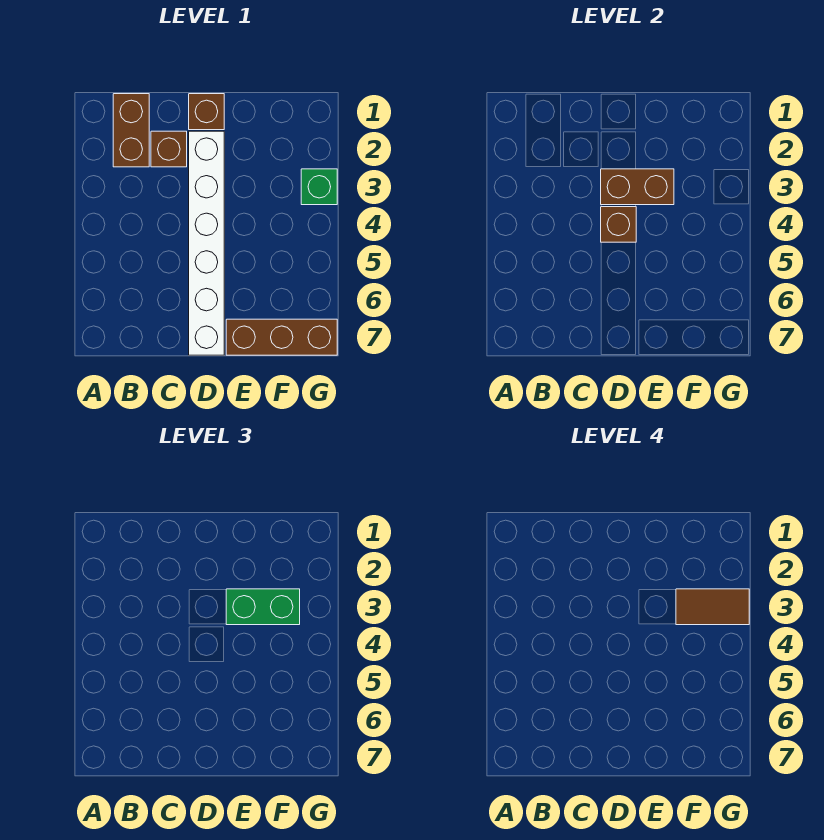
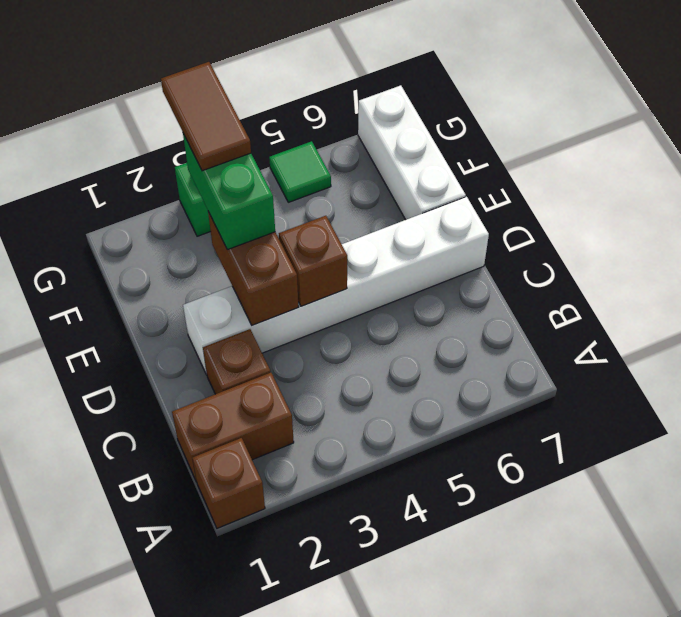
brown brick D1 level 1 -> brown brick A1 level 1
brown brick E7:G7 level 1 -> white brick E7:G7 level 1
none -> green tile G5 level 1

